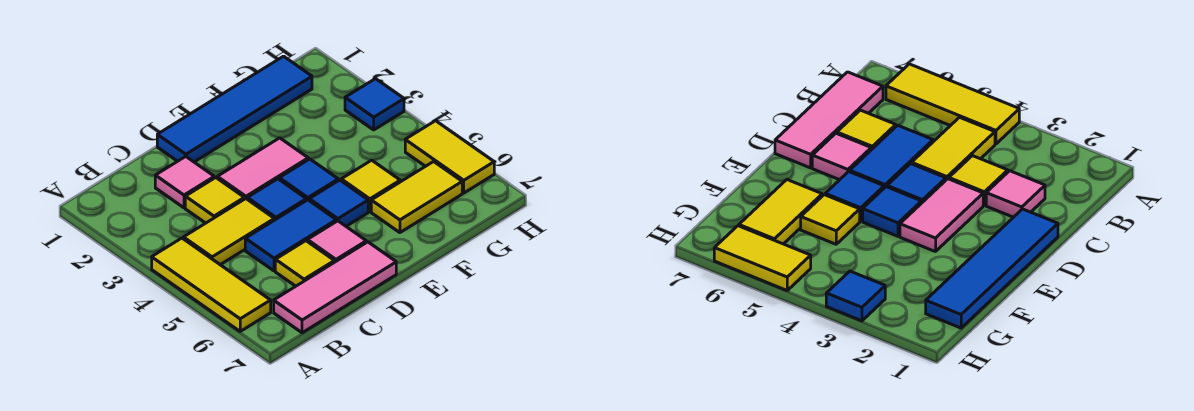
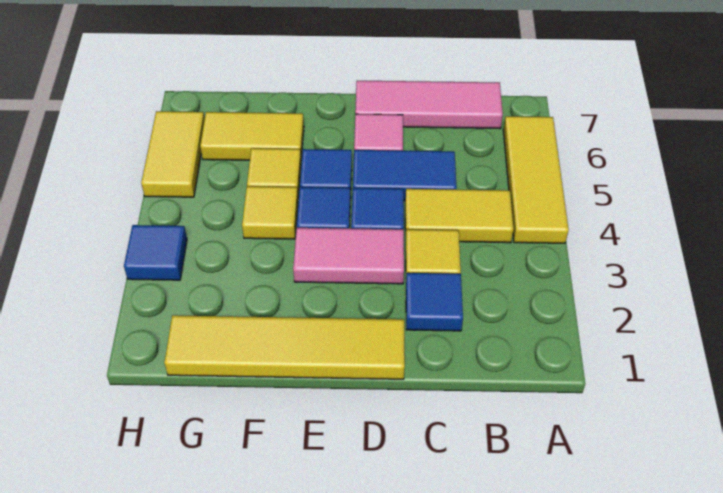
pink tile C2 level 1 -> blue tile C2 level 1
yellow tile C6 level 1 -> yellow tile F4 level 1
blue tile D1:G1 level 1 -> yellow tile D1:G1 level 1

